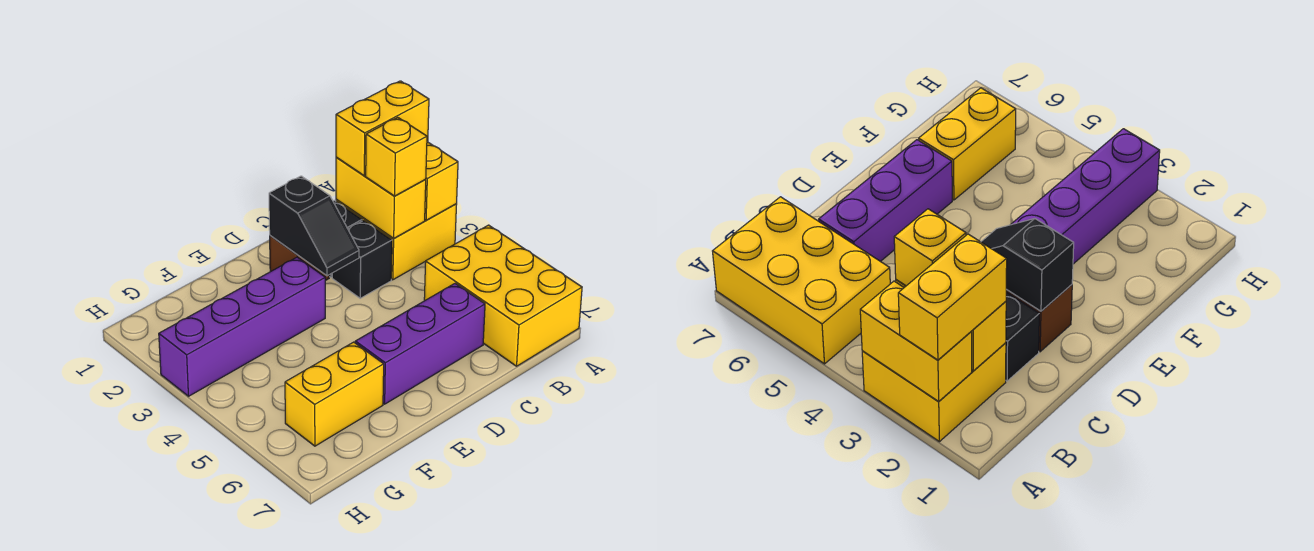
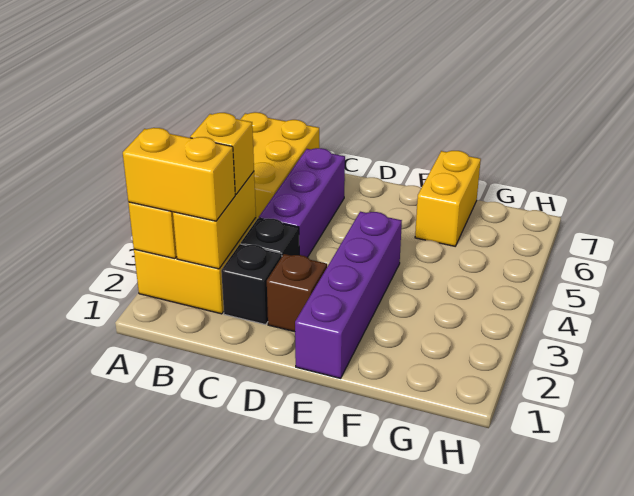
purple brick C6:E6 level 1 -> purple brick C4:C6 level 1
black slope D2:D3 level 2 top 2 -> none
purple brick E3:H3 level 1 -> purple brick E1:E4 level 1
yellow brick F6:G6 level 1 -> yellow brick F6:F7 level 1

